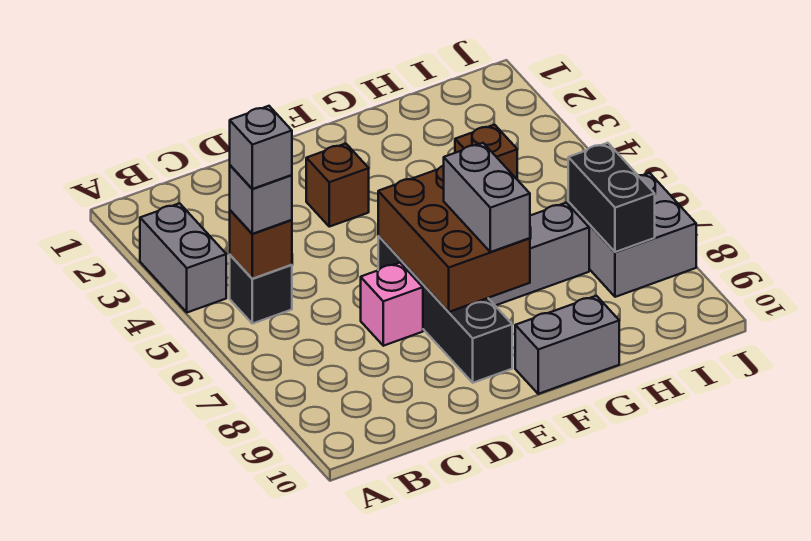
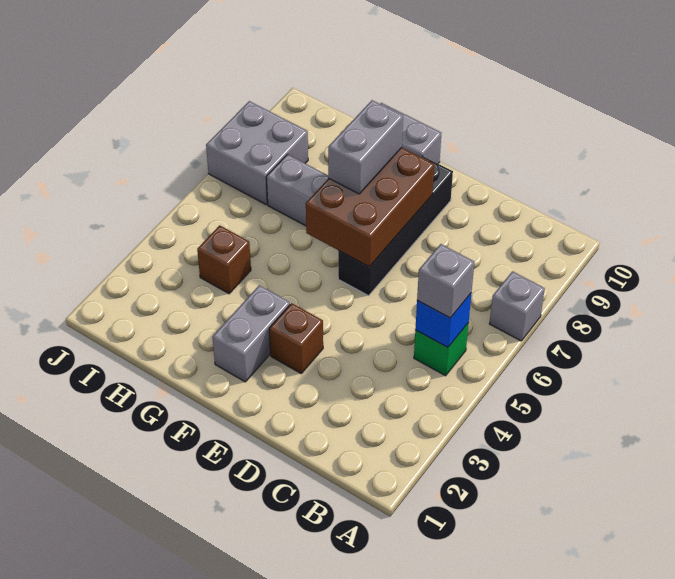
grey brick A3:A4 level 1 -> grey brick F2:F3 level 1
black brick B5 level 1 -> green brick B5 level 1
brown brick B5 level 2 -> blue brick B5 level 2
grey brick B5 level 4 -> grey brick A7 level 1
pink brick D7 level 1 -> none
black brick I7:I8 level 2 -> none

